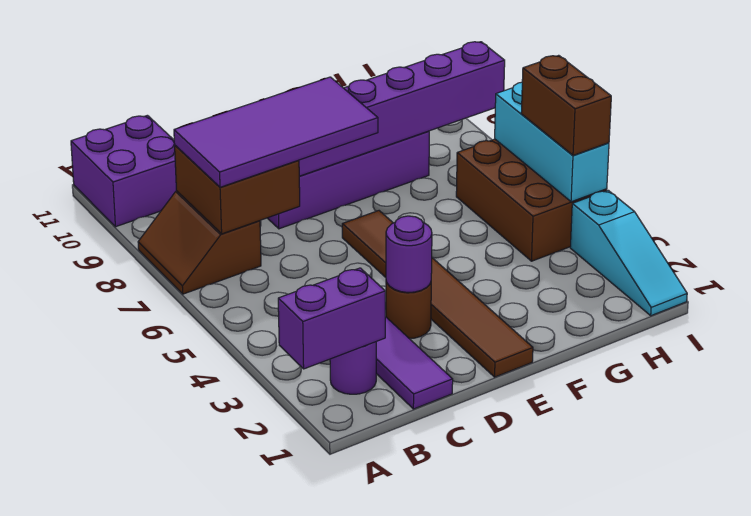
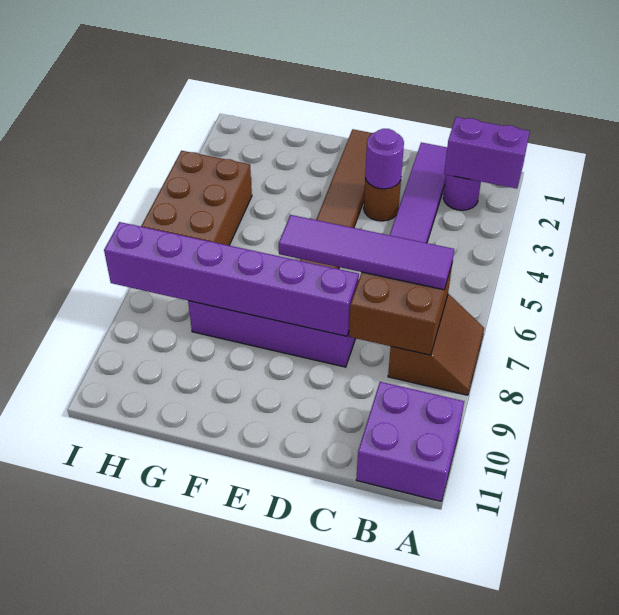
purple tile B7:E8 level 3 -> purple tile B7:E7 level 3
cyan slope I1:I3 level 1 top 3 -> none
cyan brick I4:I6 level 2 -> none
brown brick I4:I5 level 3 -> none

